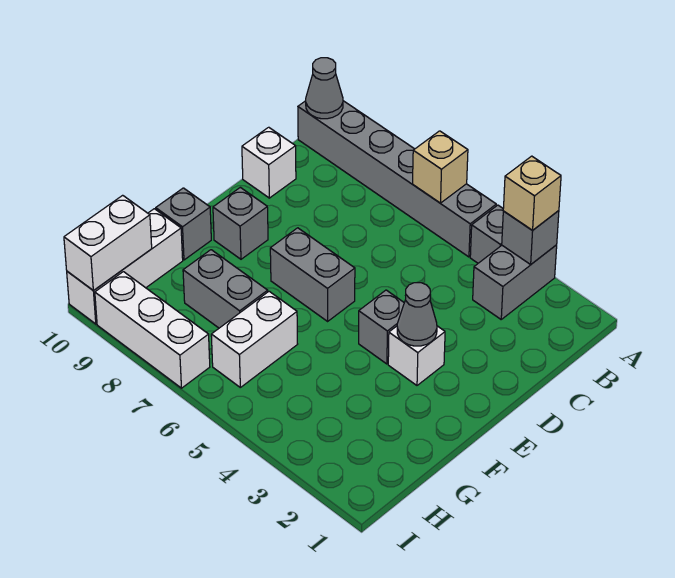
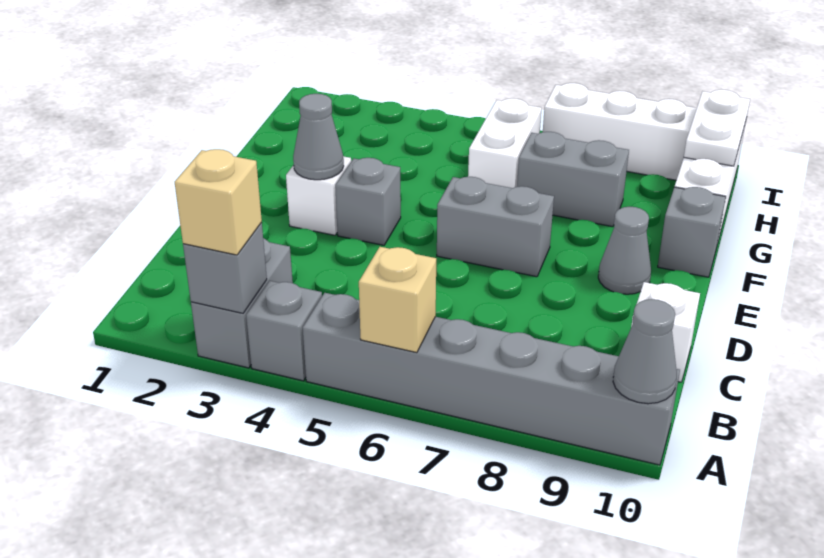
grey brick E9 level 1 -> grey cone E9 level 1
white brick H10:I10 level 2 -> white plate H10:I10 level 2

